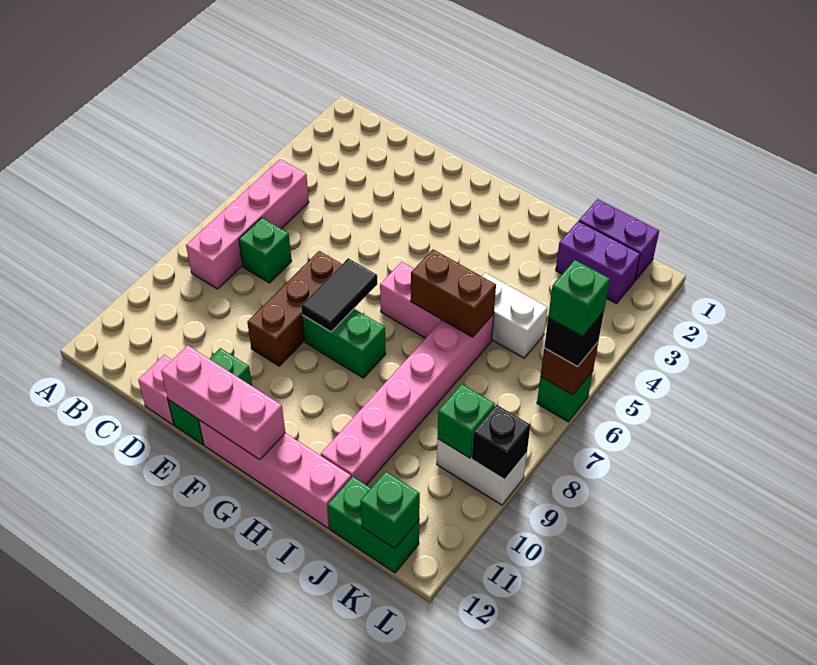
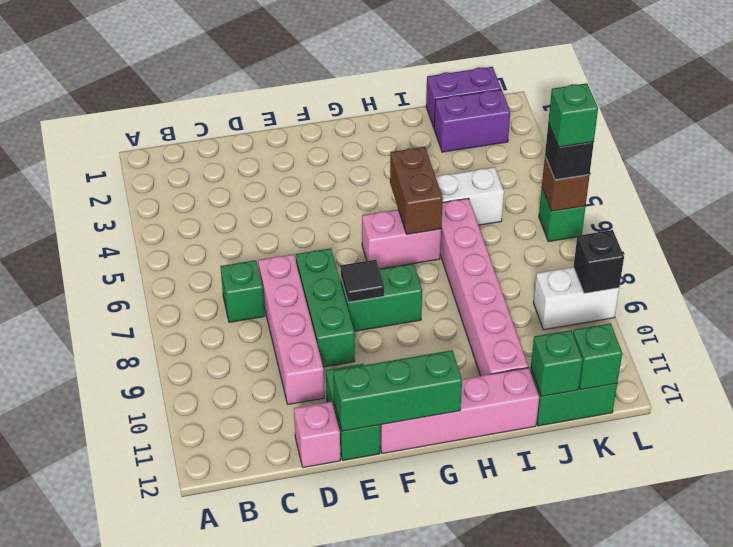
pink brick B5:B8 level 1 -> pink brick D7:D10 level 1
brown brick E7:E9 level 1 -> green brick E7:E9 level 1
pink brick E12:G12 level 2 -> green brick E12:G12 level 2
black tile F7:F8 level 2 -> black tile F8 level 2
brown brick H6:I6 level 2 -> brown brick H5:H6 level 2
green brick K9 level 2 -> green brick J12 level 2

